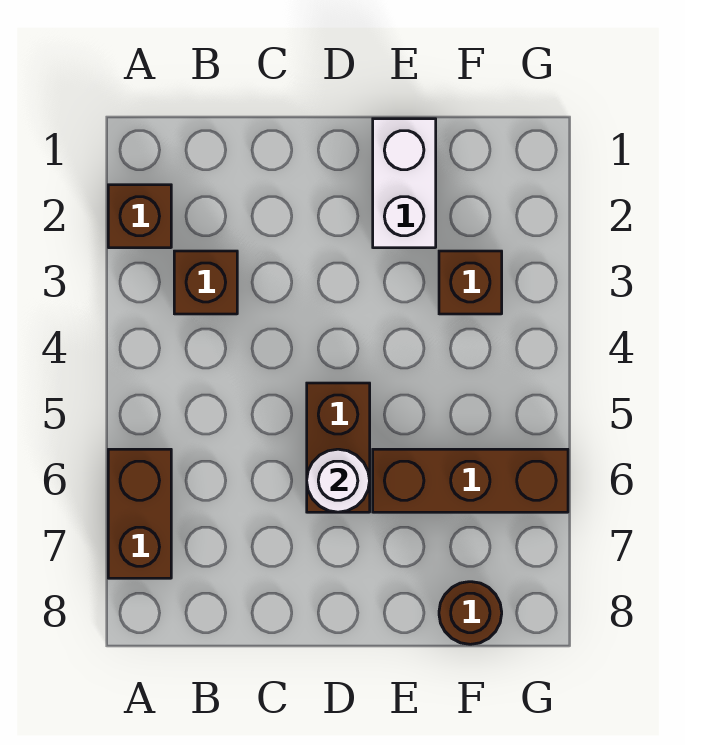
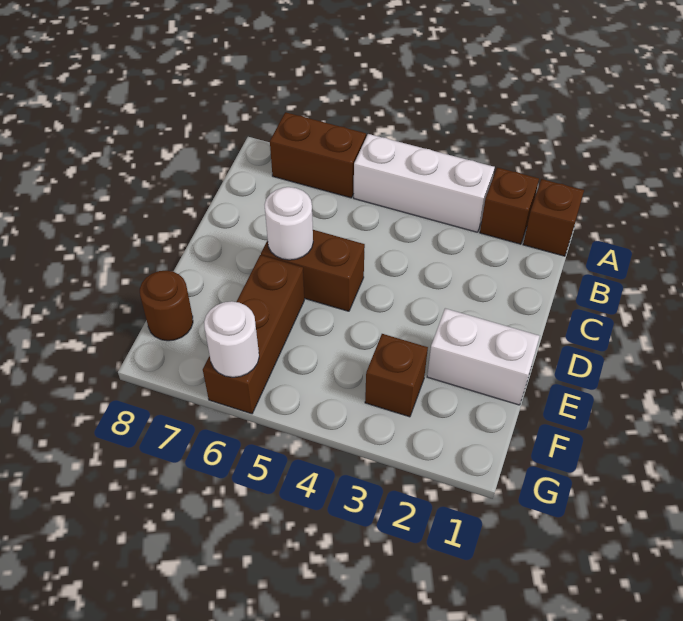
none -> white brick A3:A5 level 1
brown brick B3 level 1 -> brown brick A1 level 1
none -> white round brick G6 level 2

